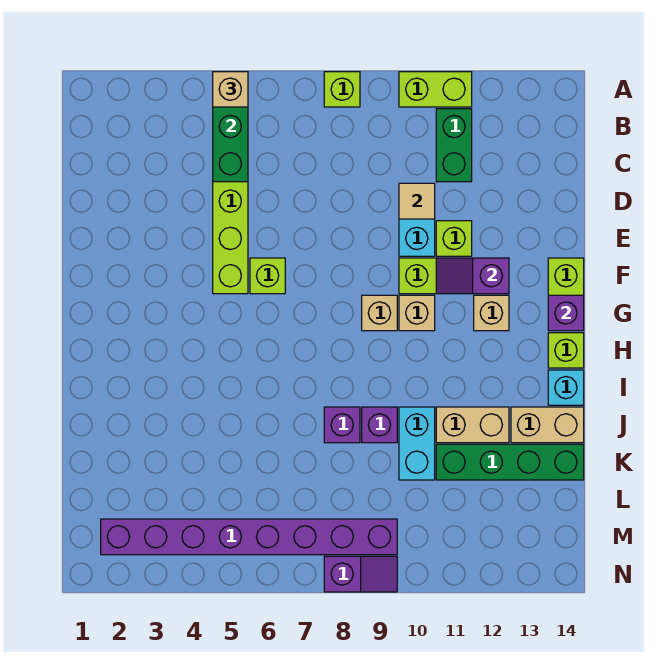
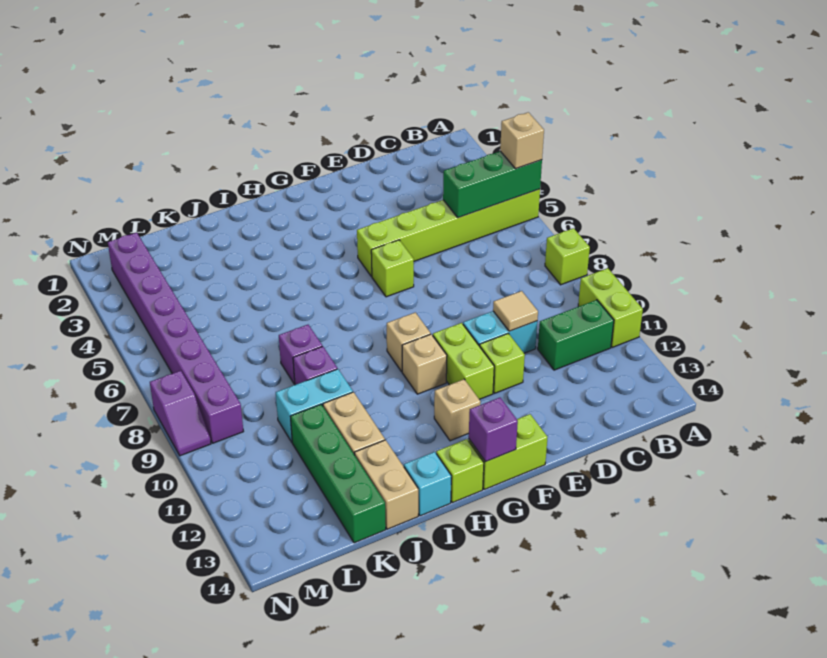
purple slope F11:F12 level 2 top 12 -> none

